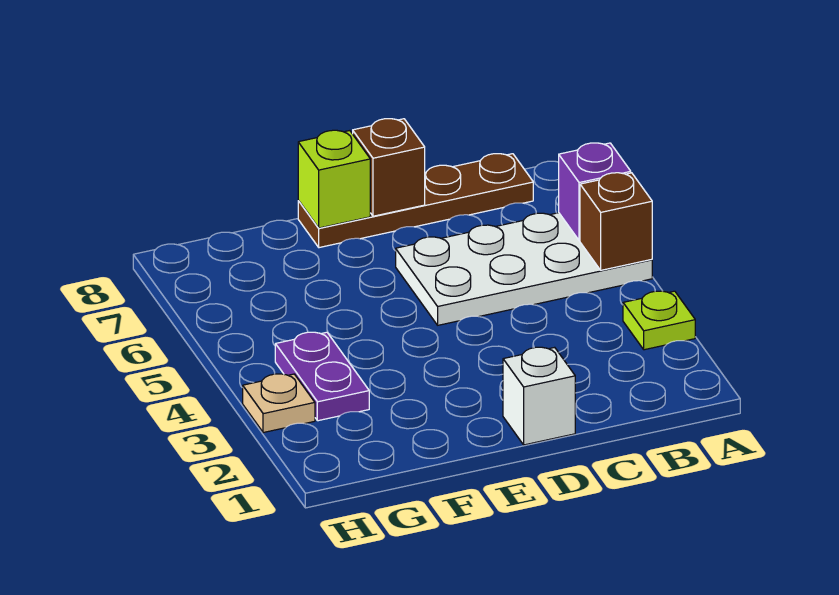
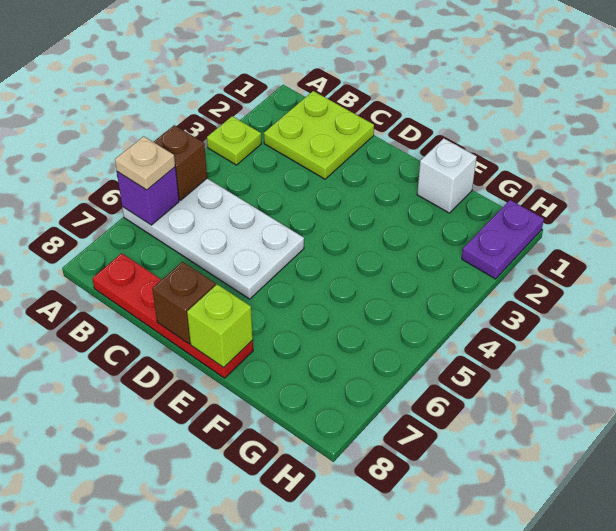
none -> lime plate B1:C2 level 1
brown plate B8:E8 level 1 -> red plate B8:E8 level 1
white brick D1 level 1 -> white brick F1 level 1
purple plate G3:G4 level 1 -> purple plate H1:H2 level 1
tan plate H3 level 1 -> tan plate A6 level 3

